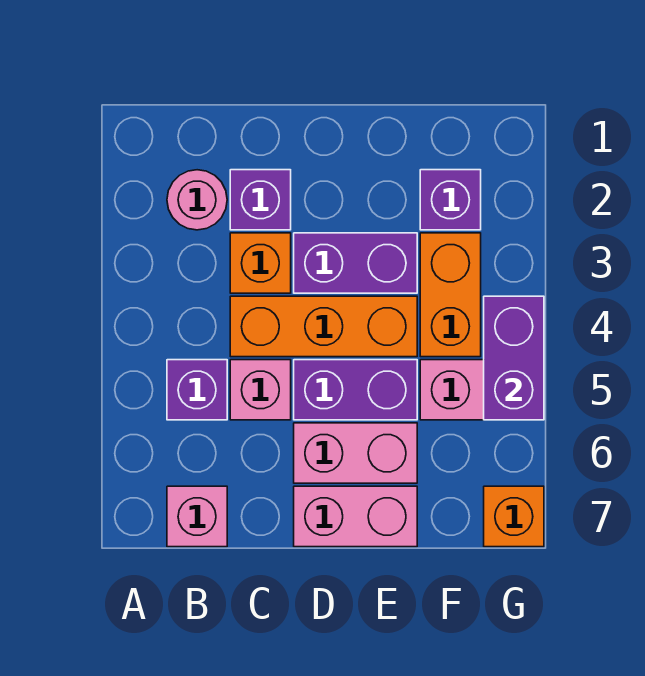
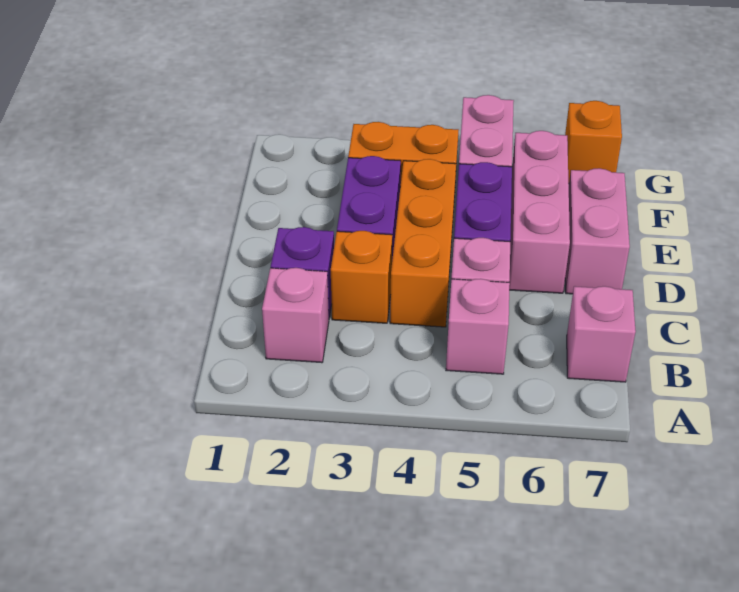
pink round brick B2 level 1 -> pink brick B2 level 1
purple brick B5 level 1 -> pink brick B5 level 1
pink brick D6:E6 level 1 -> pink brick D6:F6 level 1
purple brick F2 level 1 -> none
purple brick G4:G5 level 2 -> none

